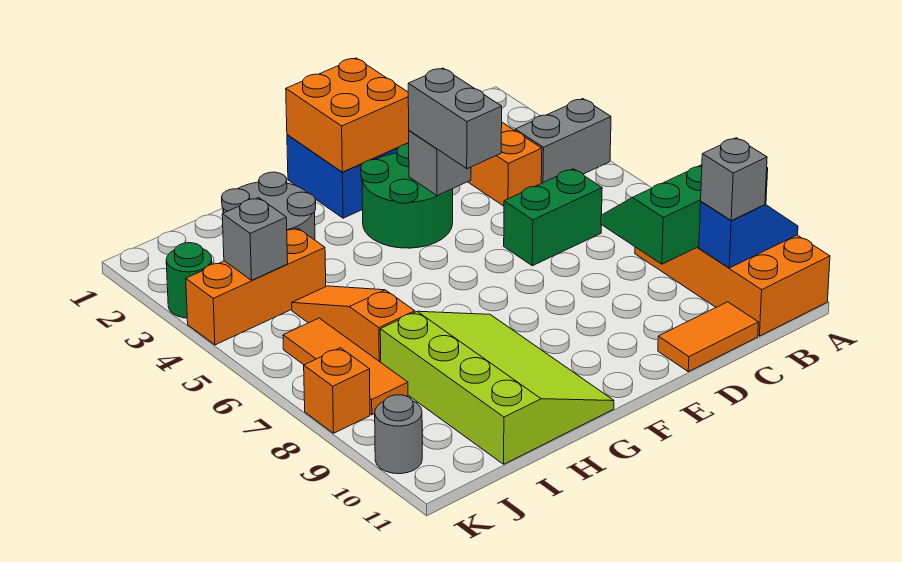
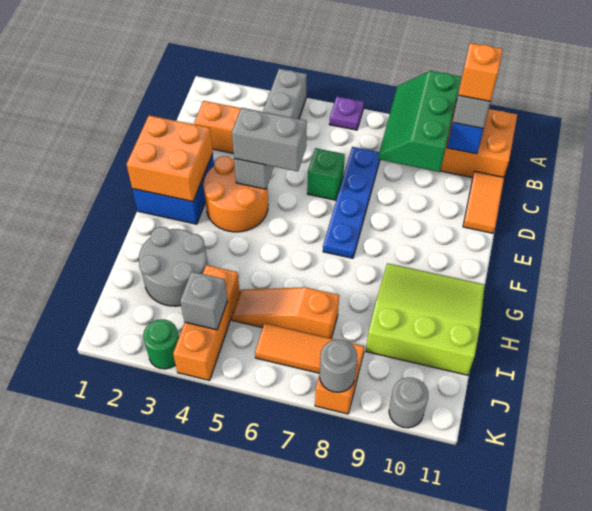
none -> purple plate A6 level 1
none -> orange brick B10 level 4
green brick C6:D6 level 1 -> green brick D6 level 1
none -> blue plate C7:F7 level 1
green round brick E3:F4 level 1 -> orange round brick E3:F4 level 1
lime slope G8:I11 level 1 top I -> lime slope G9:I11 level 1 top I
none -> grey round brick K8 level 2

